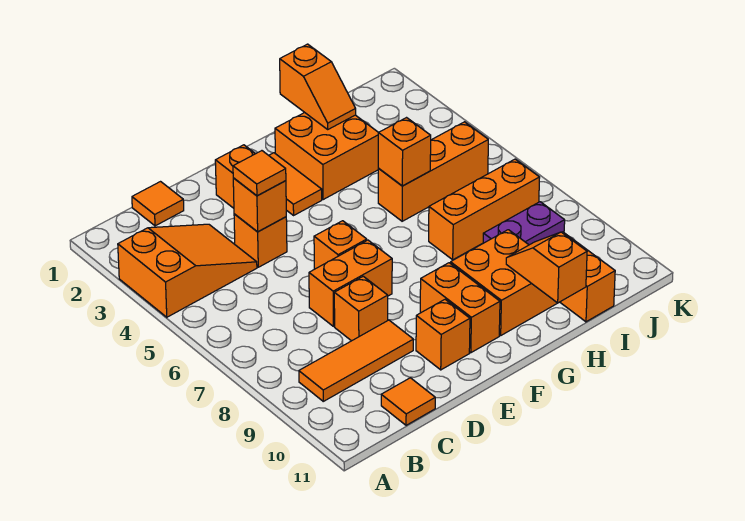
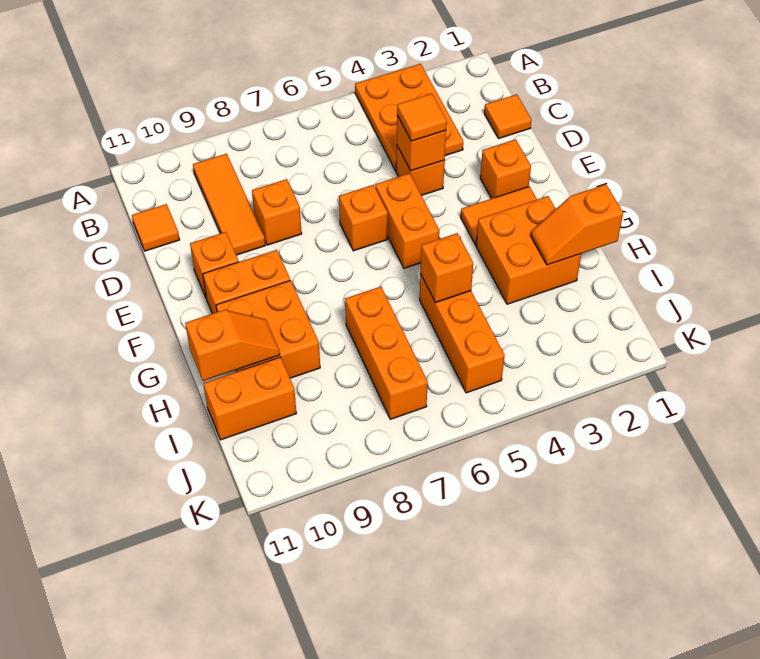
orange slope A3:C4 level 1 top A -> orange plate A3:C4 level 1
orange brick D7:E7 level 1 -> orange brick E5:F5 level 1
purple plate I8:J8 level 1 -> none

